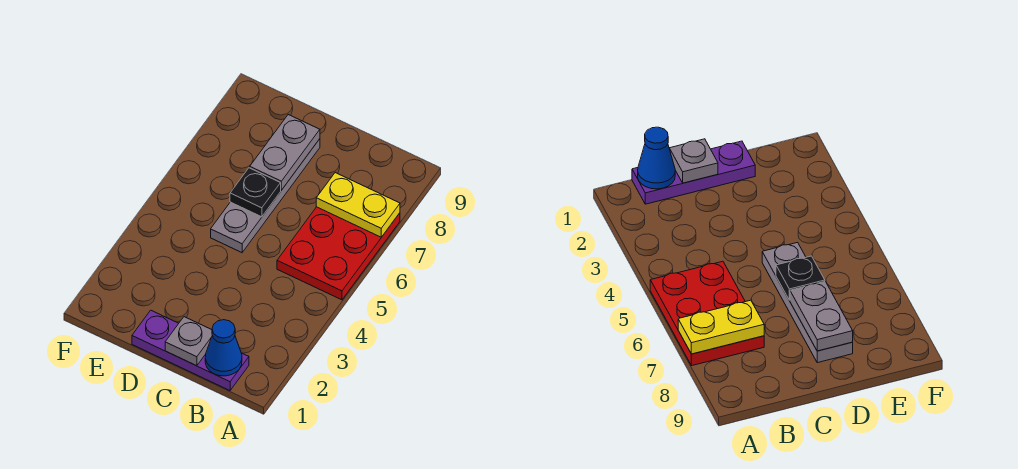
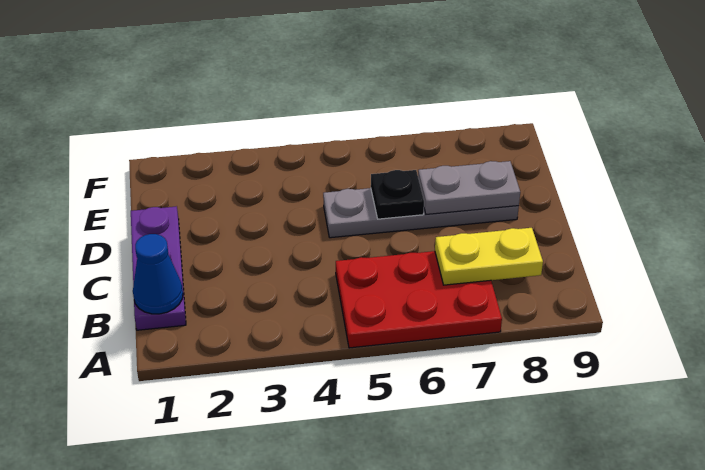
yellow plate A7:B7 level 2 -> yellow plate B7:B8 level 2
grey plate C1 level 2 -> none

